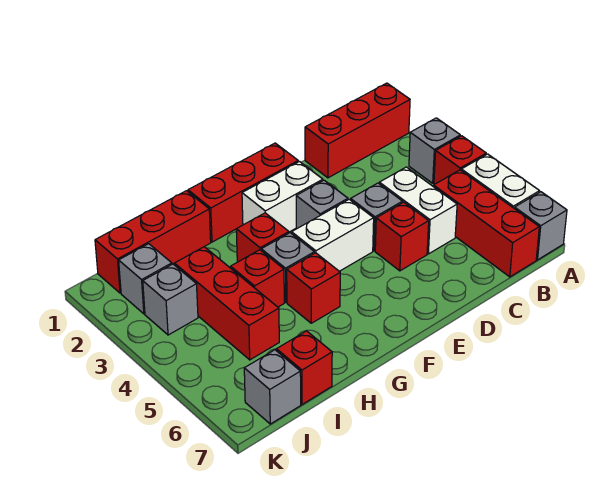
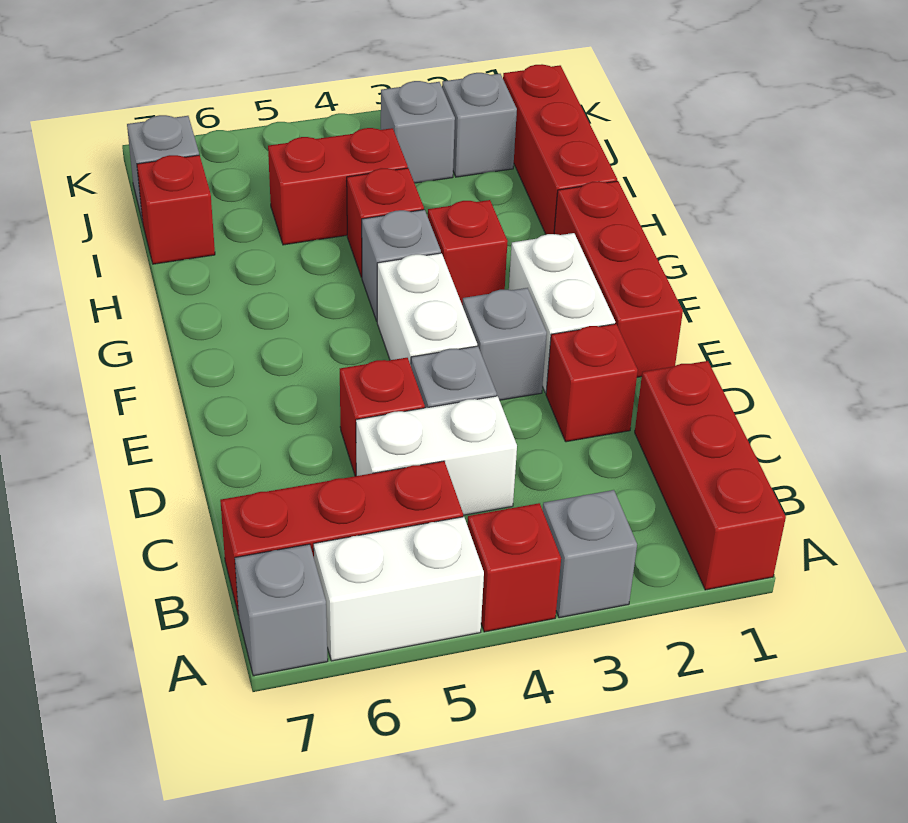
red brick G5 level 1 -> red brick D2 level 1
red brick I3:I5 level 1 -> red brick I4:I5 level 1

